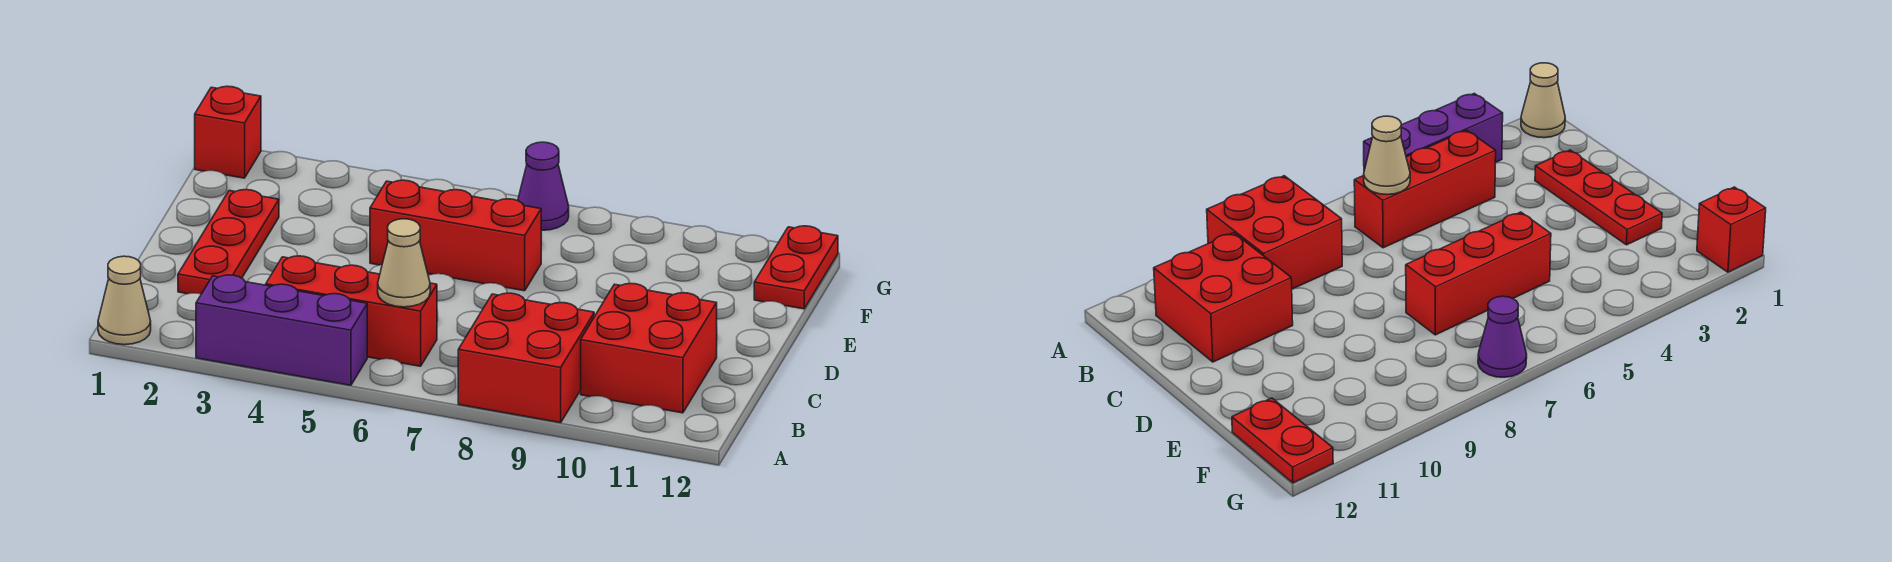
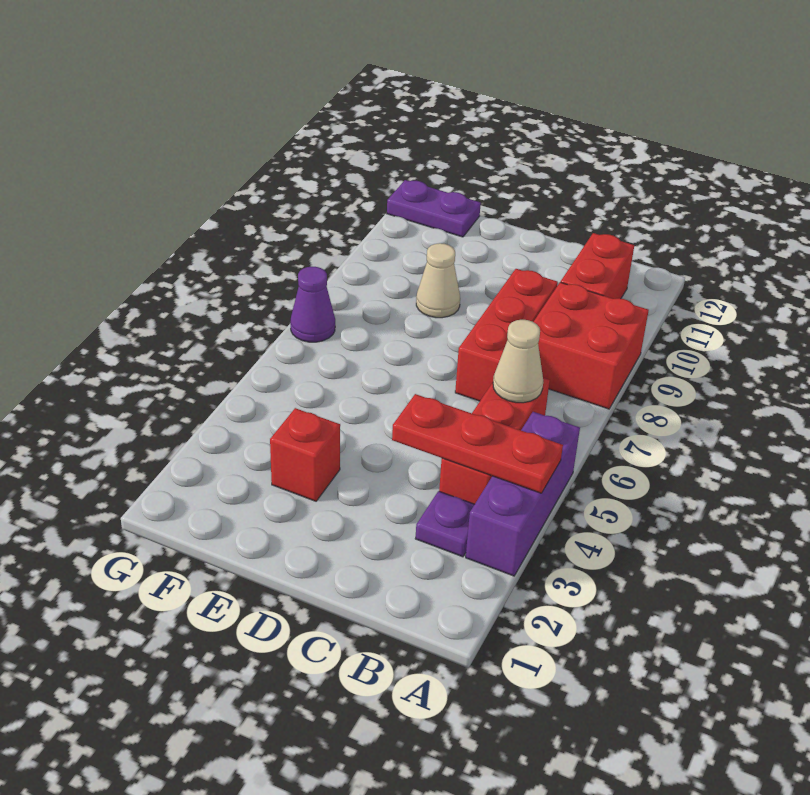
tan cone A1 level 1 -> tan cone E9 level 1
none -> purple plate B3 level 1
red brick B10:C11 level 1 -> red brick B10:B11 level 1
red plate C2:E2 level 1 -> red plate A4:C4 level 2
red brick E5:E7 level 1 -> red brick C7:C9 level 1
red plate F12:G12 level 1 -> purple plate F12:G12 level 1
red brick G1 level 1 -> red brick E3 level 1

